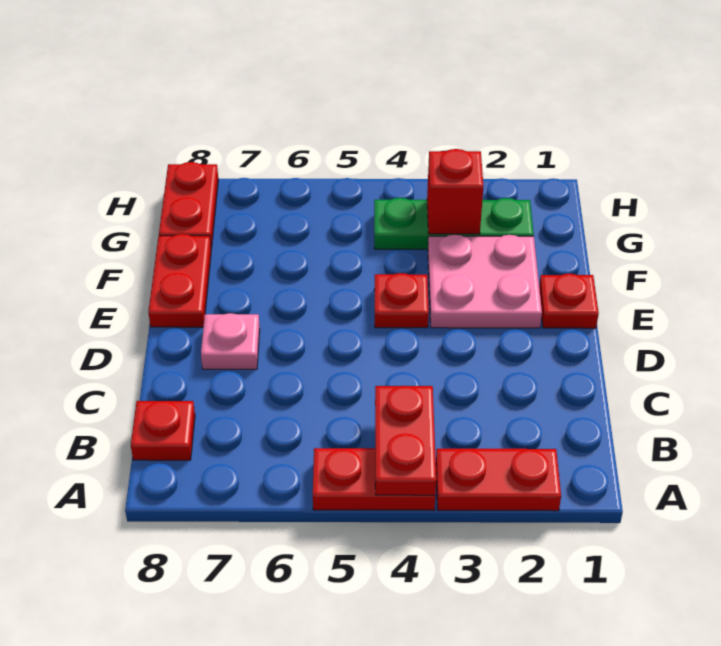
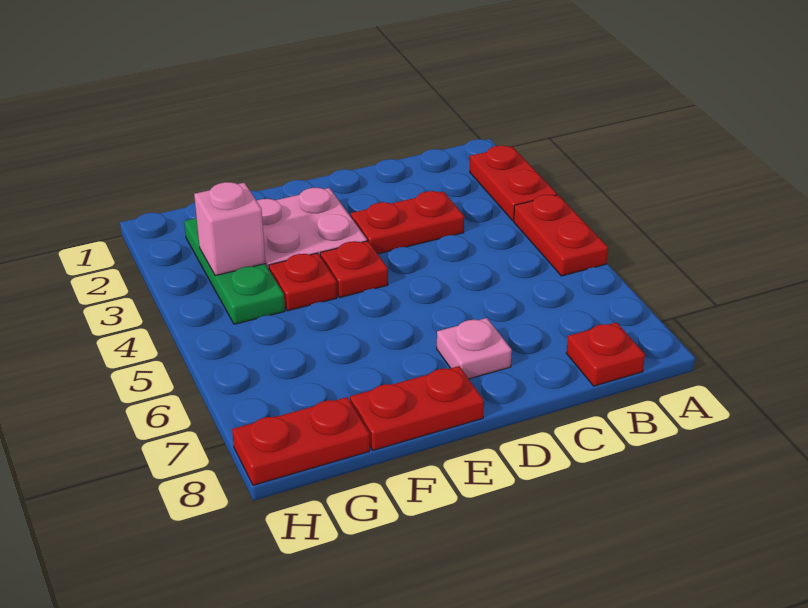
red plate A4:B4 level 2 -> red plate C3:D3 level 1
red plate E1 level 1 -> red plate F4 level 1
red brick G3 level 2 -> pink brick G3 level 2

